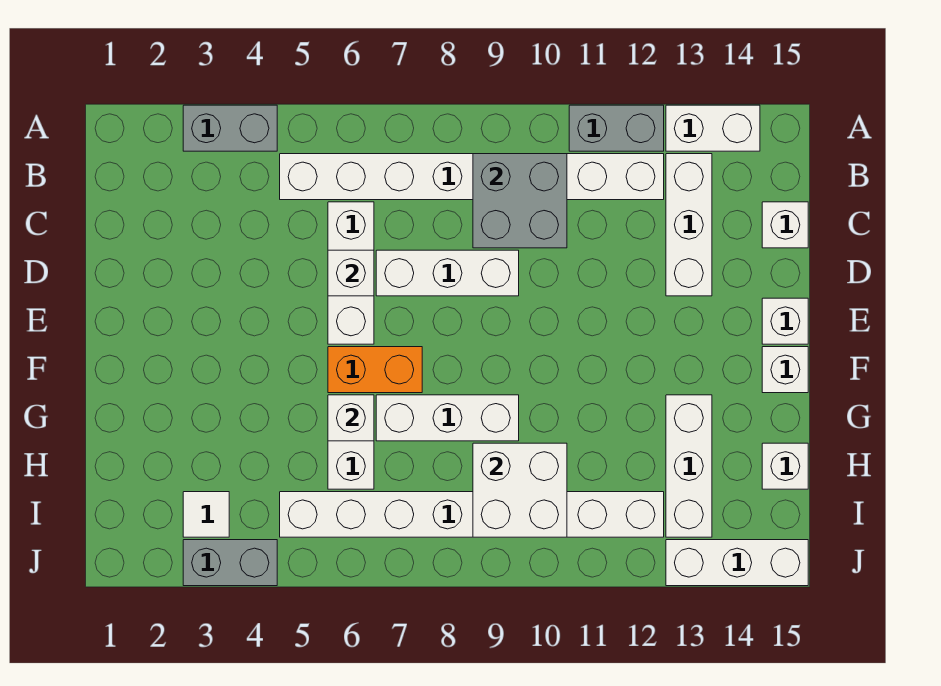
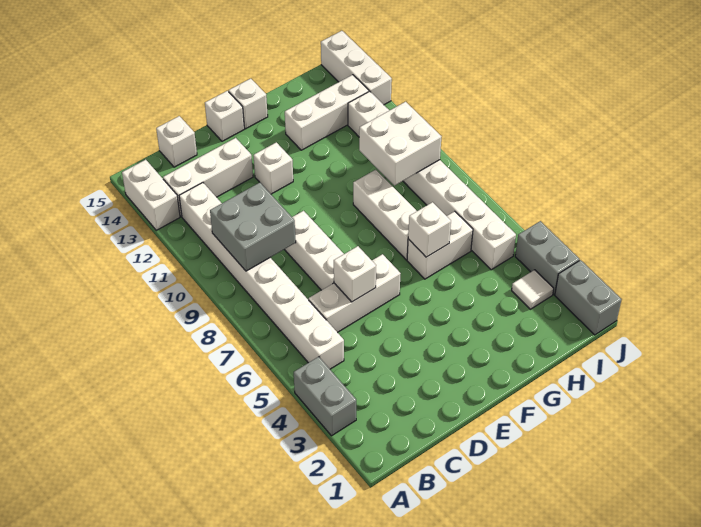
grey brick A11:A12 level 1 -> grey brick J1:J2 level 1
orange brick F6:F7 level 1 -> none
white brick H15 level 1 -> white brick E12 level 1

